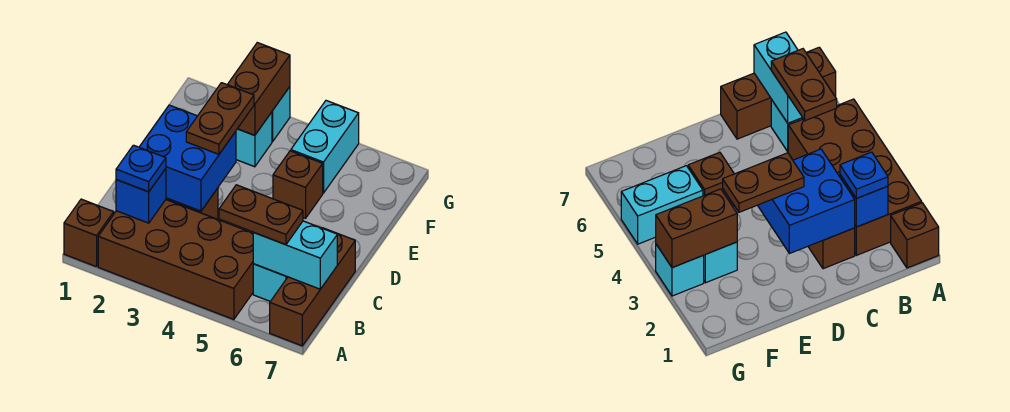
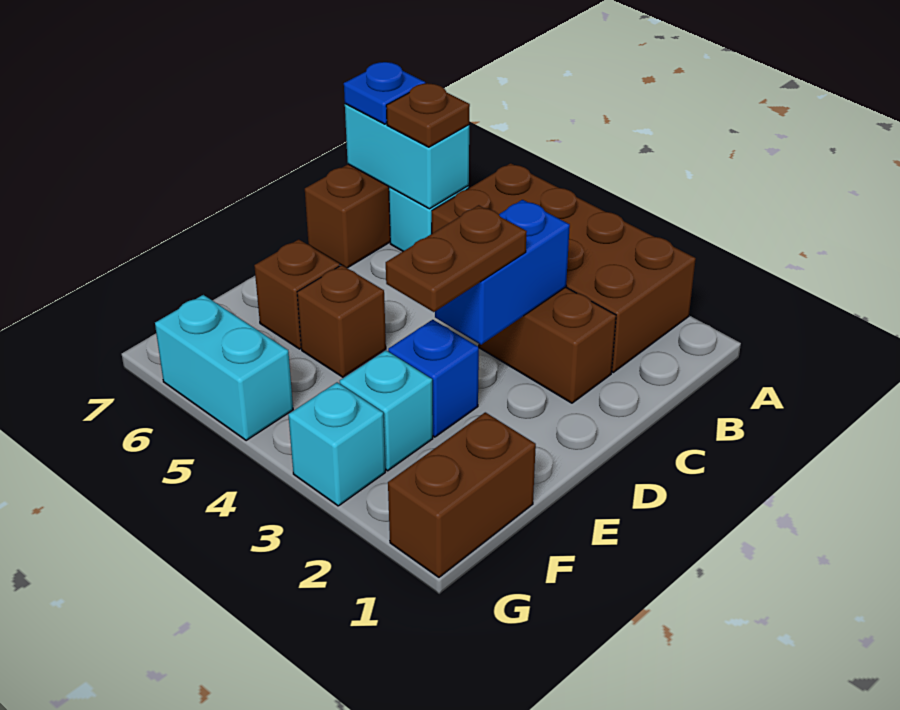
brown brick A1 level 1 -> brown brick E6 level 1
blue brick B2 level 2 -> blue brick E3 level 1
blue plate B2 level 3 -> blue plate B7 level 3
brown plate B5:B6 level 3 -> brown plate B6 level 3
blue brick C2:D3 level 2 -> blue brick C3:D3 level 2
brown brick F3:G3 level 2 -> brown brick F1:G1 level 1
cyan brick F5:G5 level 1 -> cyan brick G5:G6 level 1

